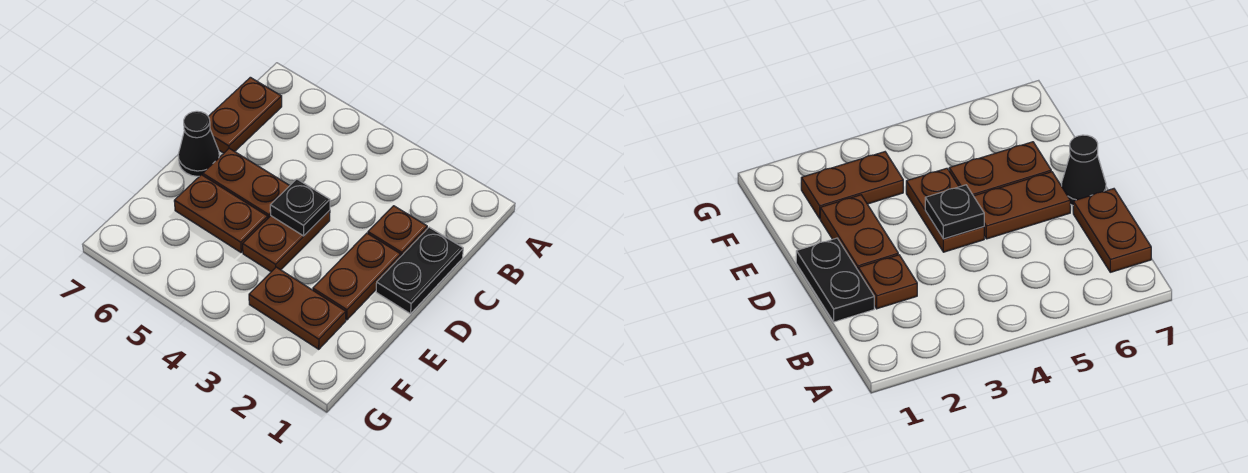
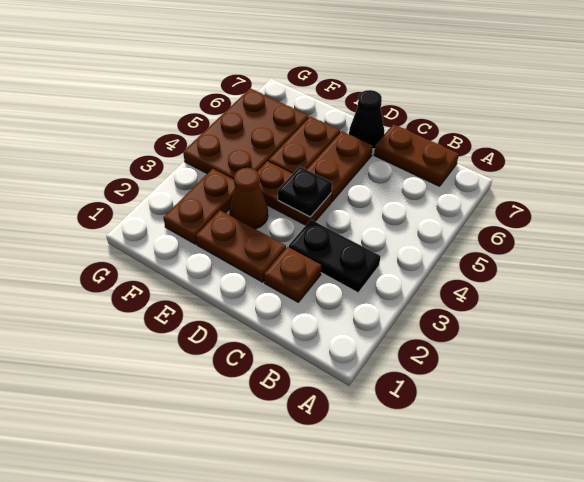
black plate C1:D1 level 1 -> black plate B3:C3 level 1
none -> brown cone E3 level 1
none -> brown plate F4:G6 level 1

